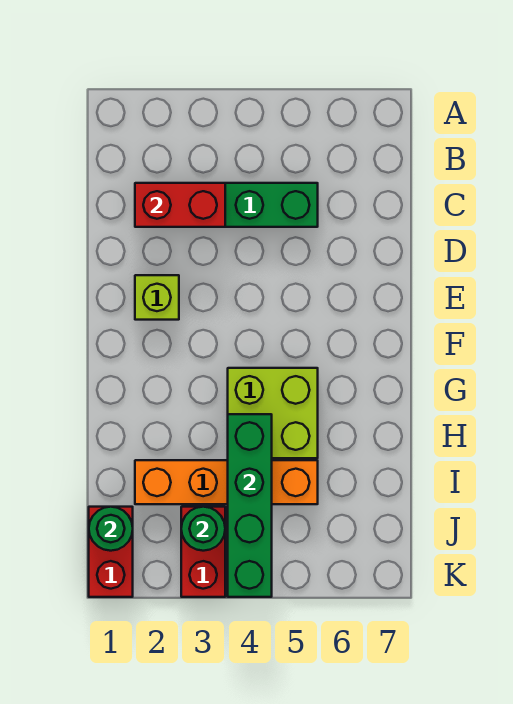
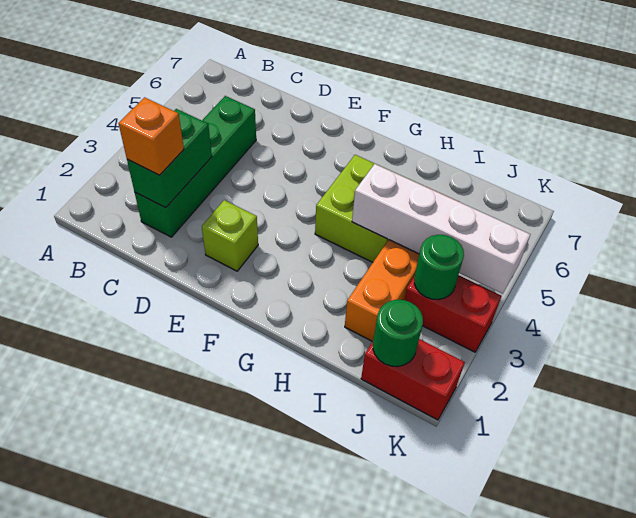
red brick C2:C3 level 2 -> green brick C2:C3 level 2
none -> orange brick C2 level 3
green brick H4:K4 level 2 -> white brick H4:K4 level 2

